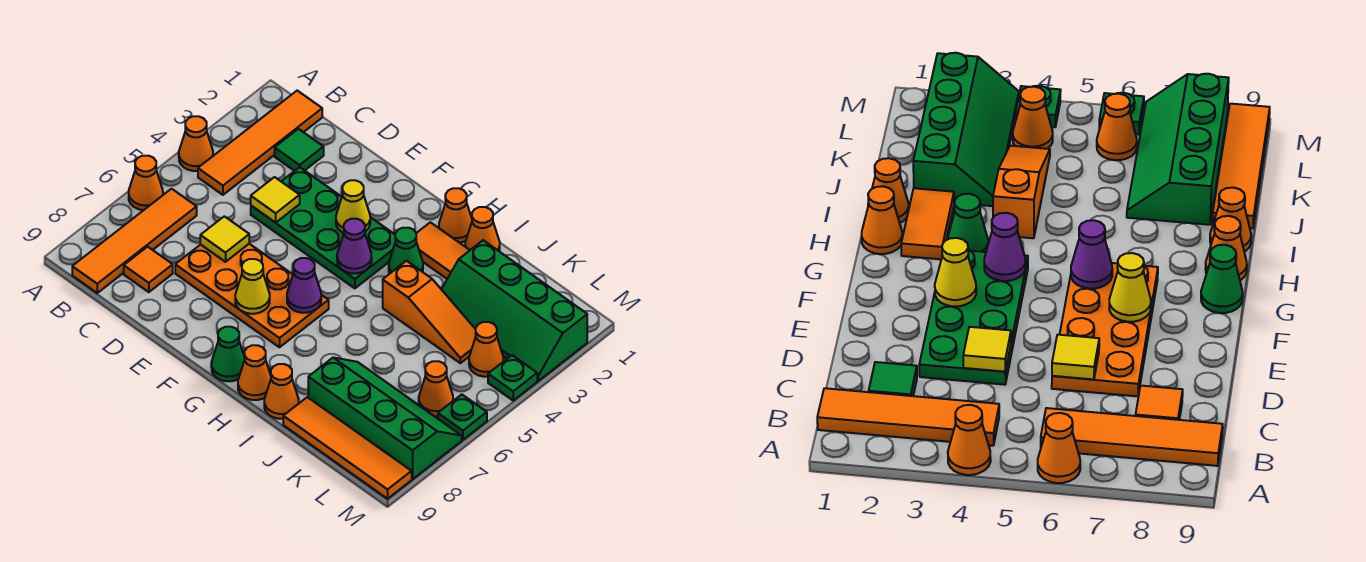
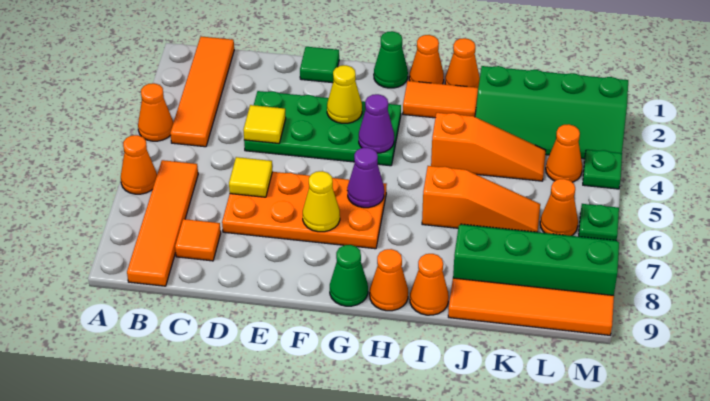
green tile C2 level 1 -> green tile E1 level 1
green cone H3 level 1 -> green cone G1 level 1
none -> orange slope I6:K6 level 1 top I

